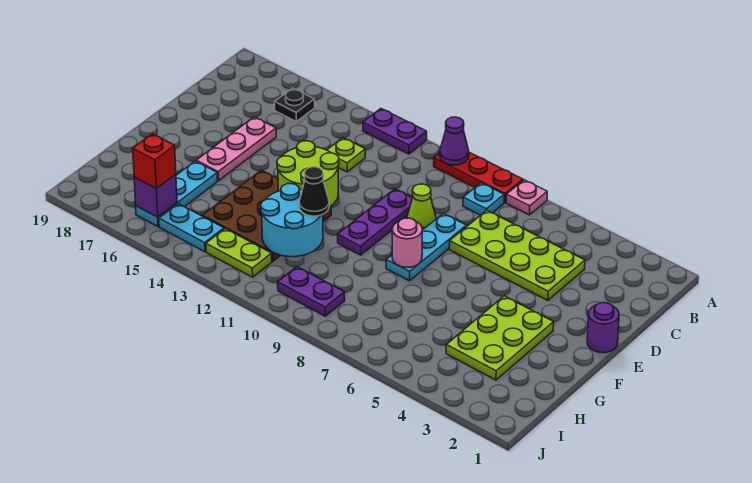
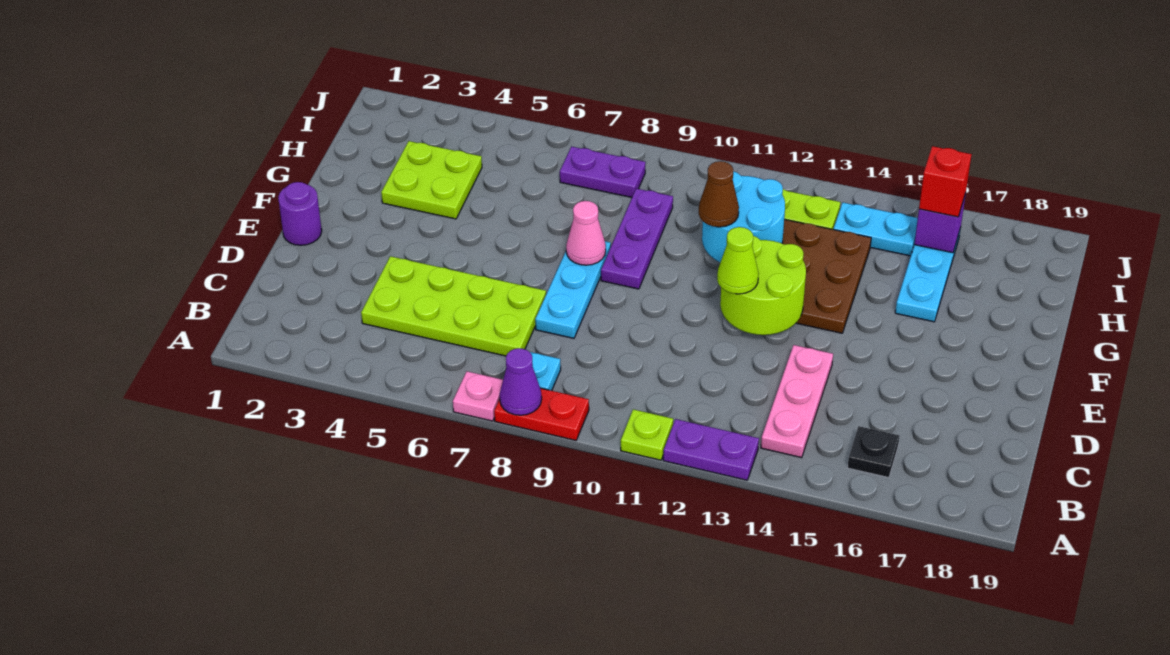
red plate A8:A10 level 1 -> red plate A8:A9 level 1
purple cone A10 level 2 -> purple cone A8 level 2
lime plate C13 level 1 -> lime plate A11 level 1
lime cone D9 level 1 -> lime cone E12 level 3
purple plate D10:F10 level 1 -> purple plate F9:H9 level 1
pink plate D16:F16 level 1 -> pink plate B14:D14 level 1
lime plate F3:H4 level 1 -> lime plate G3:H4 level 1
pink round brick F8 level 2 -> pink cone F8 level 2
black cone G11 level 3 -> brown cone G11 level 3
purple plate I9:I10 level 1 -> purple plate I7:I8 level 1

